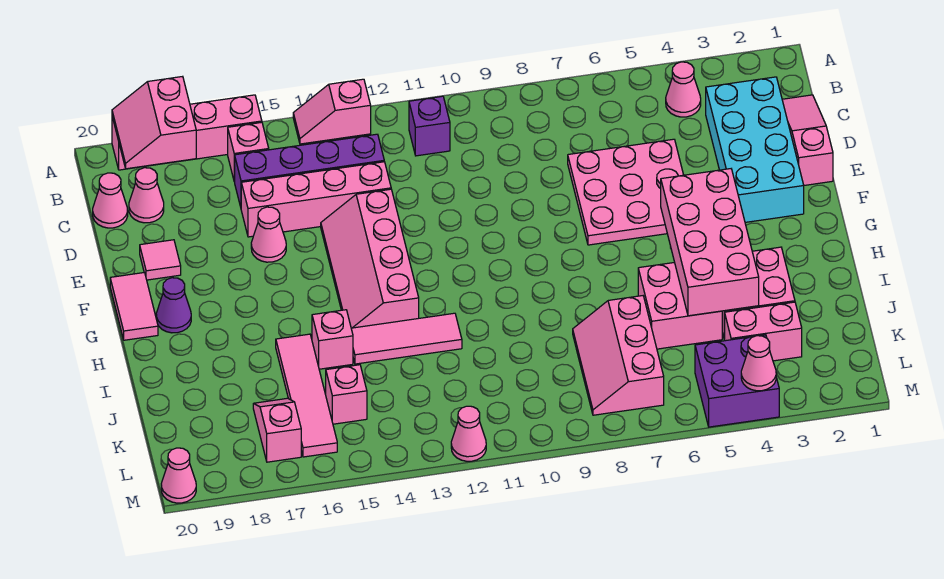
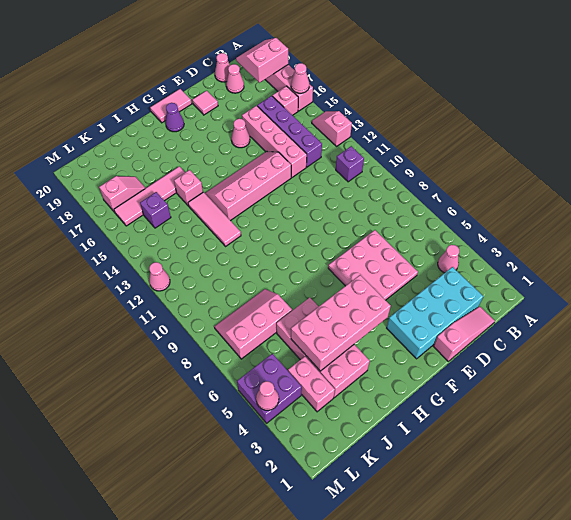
pink brick K15 level 1 -> purple brick K15 level 1
pink cone M20 level 1 -> pink cone A16 level 2

